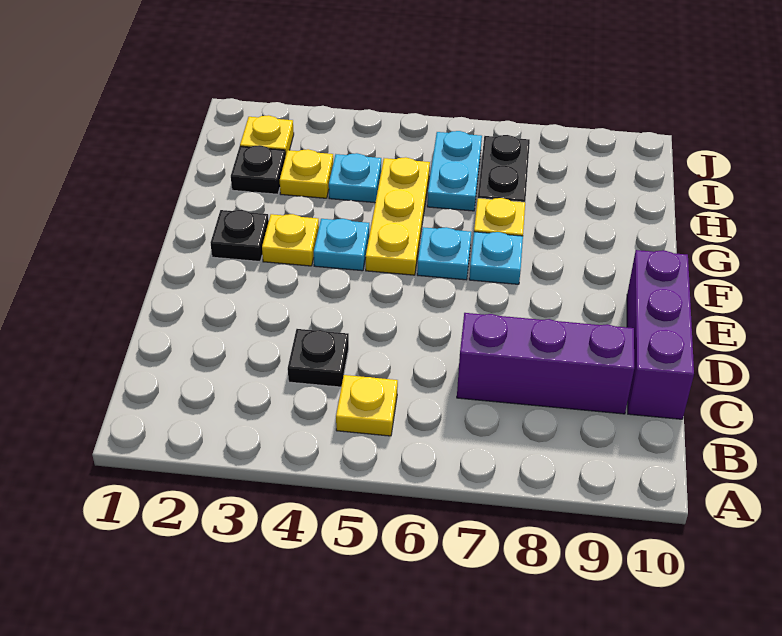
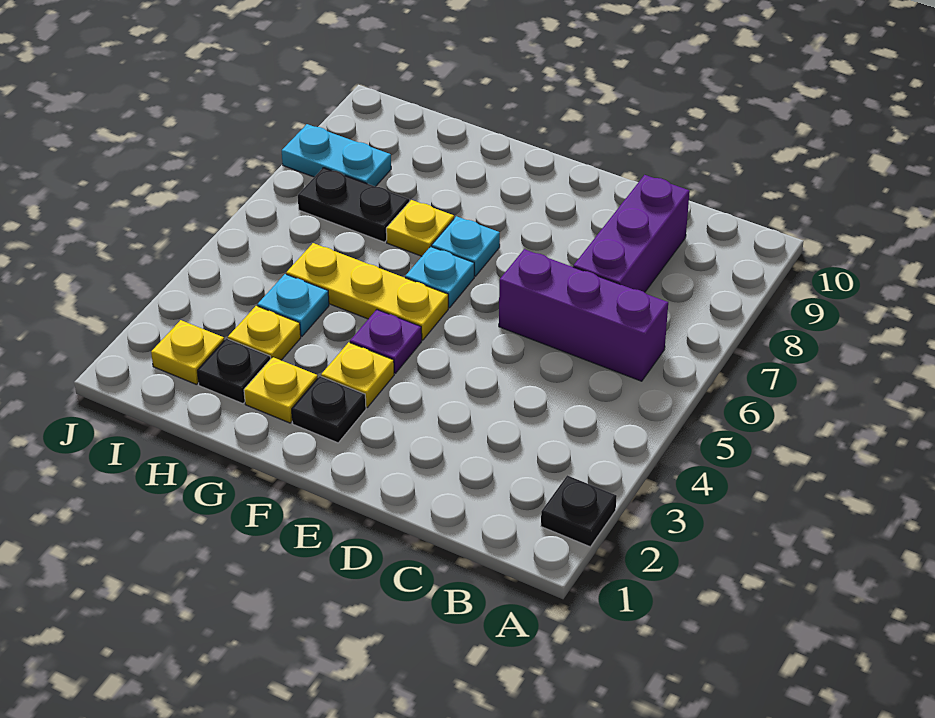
yellow plate B5 level 1 -> yellow plate G2 level 1
black plate C4 level 1 -> black plate A2 level 1
purple brick C10:E10 level 1 -> purple brick B6:D6 level 1
cyan plate F4 level 1 -> purple plate F4 level 1
cyan plate H6:I6 level 1 -> cyan plate I8:J8 level 1

